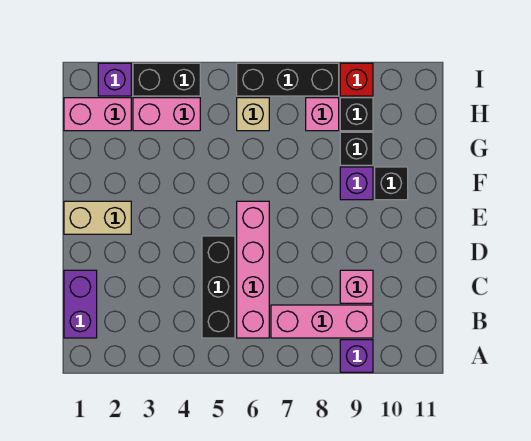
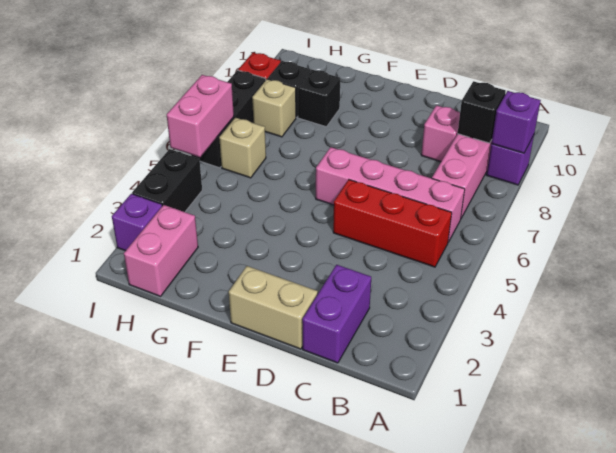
purple brick B1:C1 level 1 -> purple brick C1:C2 level 1
black brick B5:D5 level 1 -> red brick B5:D5 level 1
tan brick E1:E2 level 1 -> tan brick D1:E1 level 1
purple brick F9 level 1 -> purple brick A9 level 2
black brick F10 level 1 -> black brick B9 level 2
pink brick H3:H4 level 1 -> pink brick I5:I6 level 2
pink brick H8 level 1 -> tan brick H8 level 1

